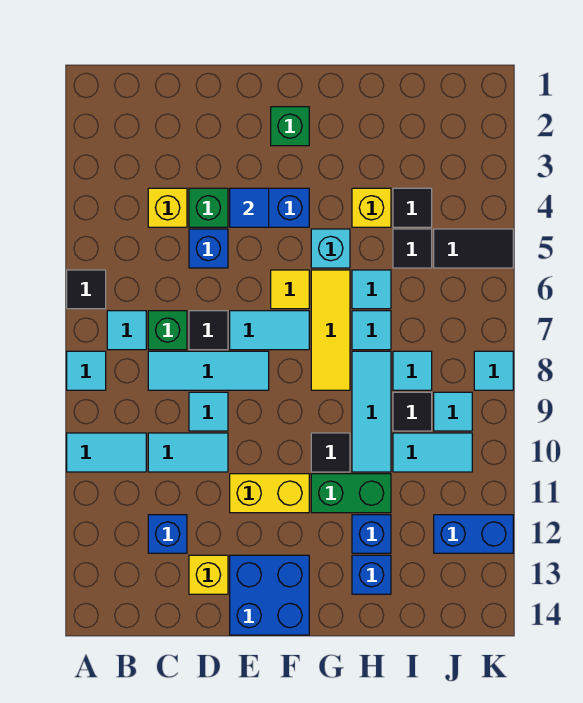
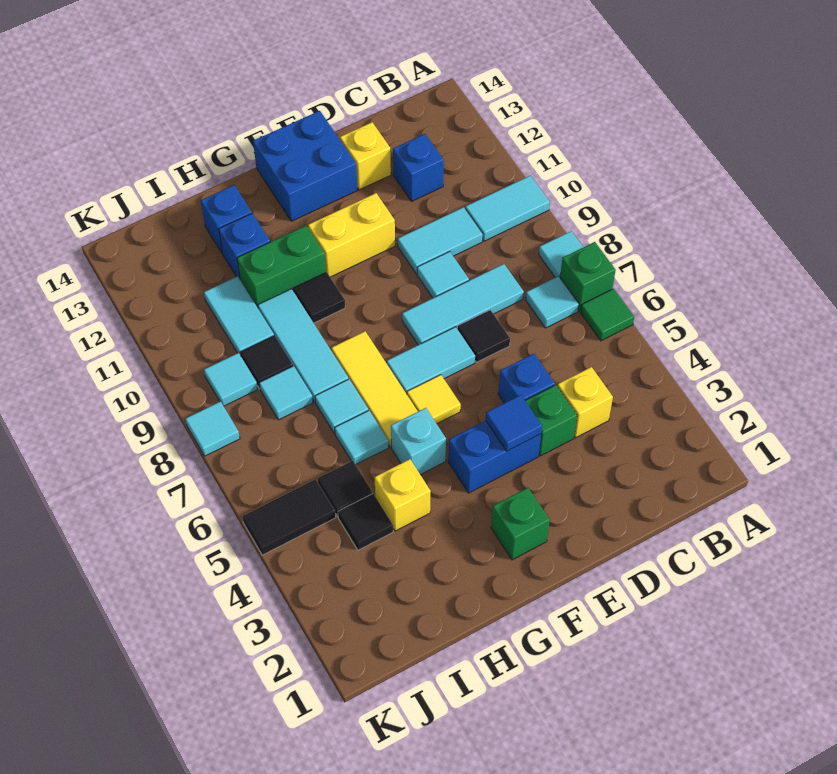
black tile A6 level 1 -> green tile A6 level 1
green brick C7 level 1 -> green brick A7 level 1
cyan tile I10:J10 level 1 -> cyan tile I10:I11 level 1
blue brick J12:K12 level 1 -> none

